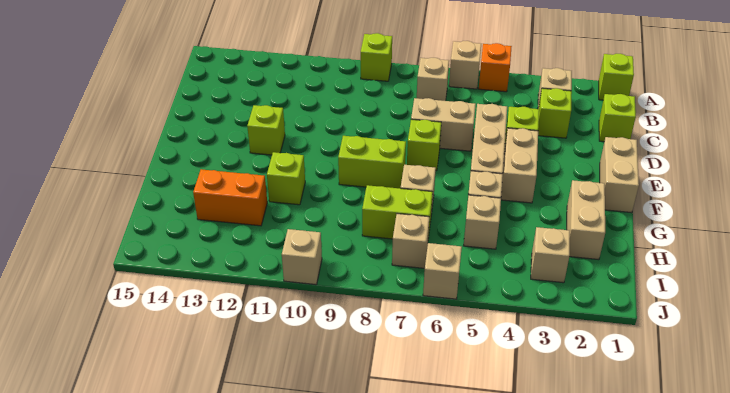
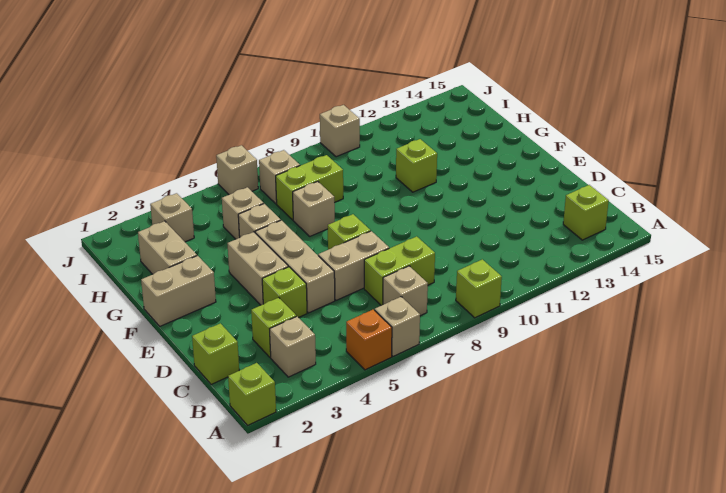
tan brick E1:F1 level 1 -> tan brick F1:F2 level 1
lime brick E12 level 1 -> lime brick B14 level 1
lime brick F8:F9 level 1 -> lime brick C7:C8 level 1
orange brick H12:H13 level 1 -> none

